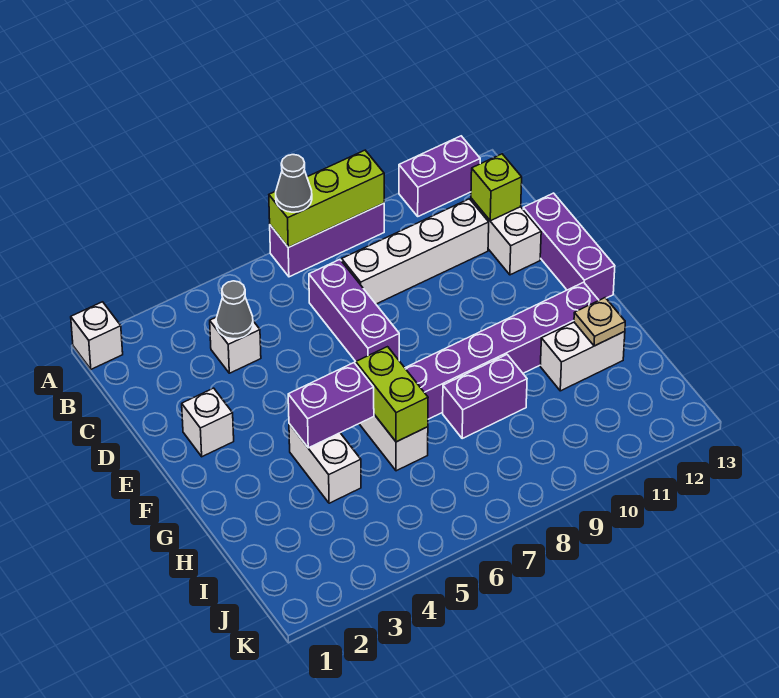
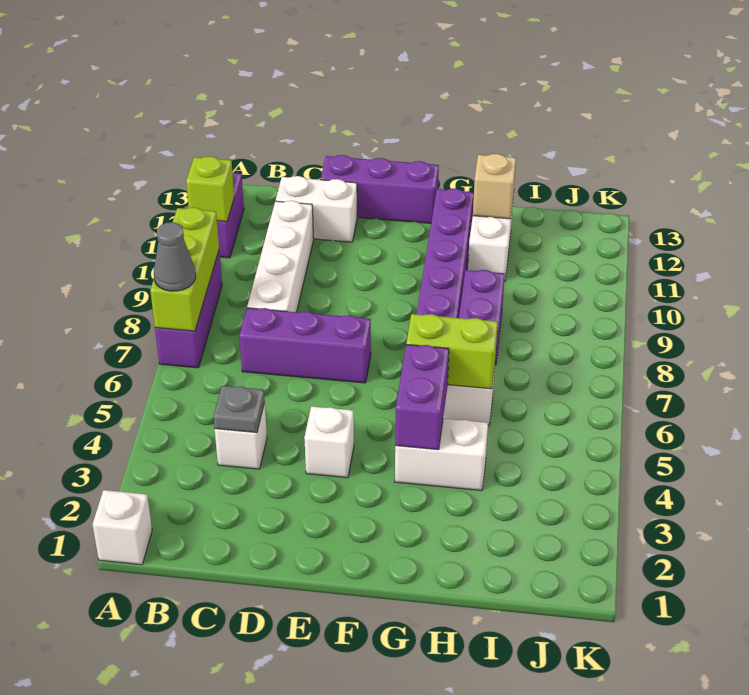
grey cone C4 level 2 -> grey plate C4 level 2
lime brick C12 level 2 -> lime brick A11 level 2
white brick E2 level 1 -> white brick E4 level 1
tan plate H12 level 2 -> tan brick H12 level 2

